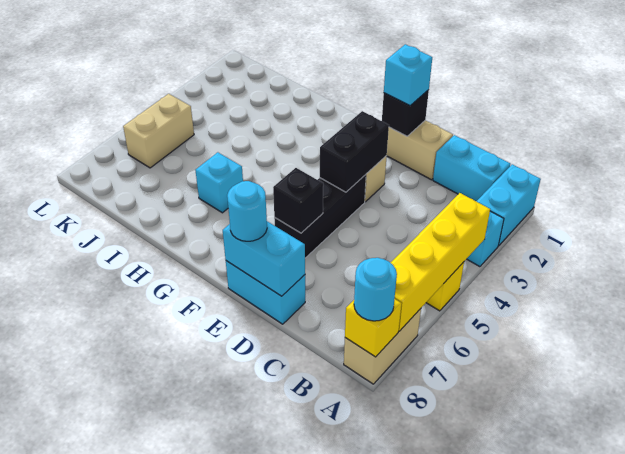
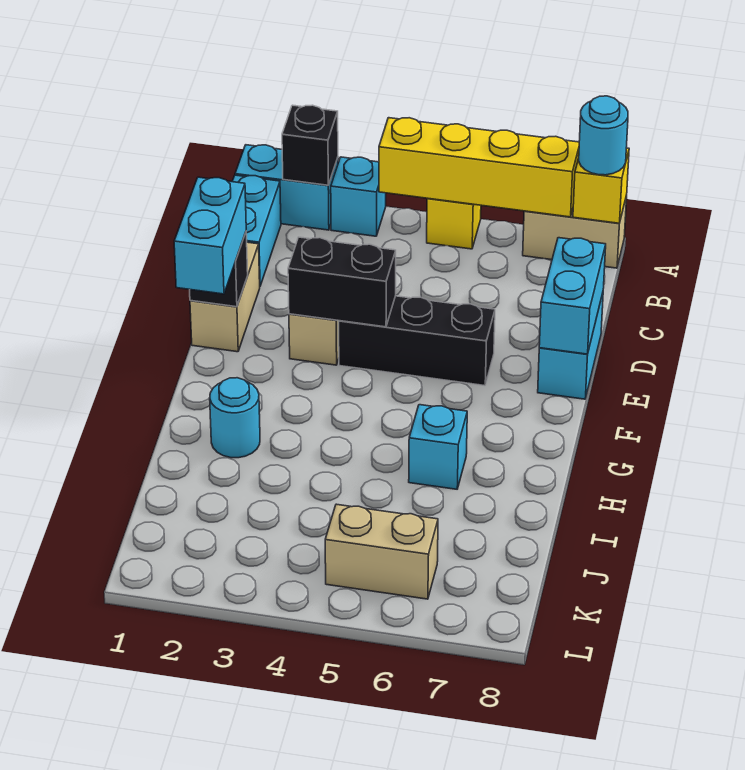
cyan brick E1 level 3 -> cyan brick E1:F1 level 3
black brick E6 level 2 -> black brick A2 level 2
cyan round brick E8 level 3 -> cyan round brick H2 level 1

